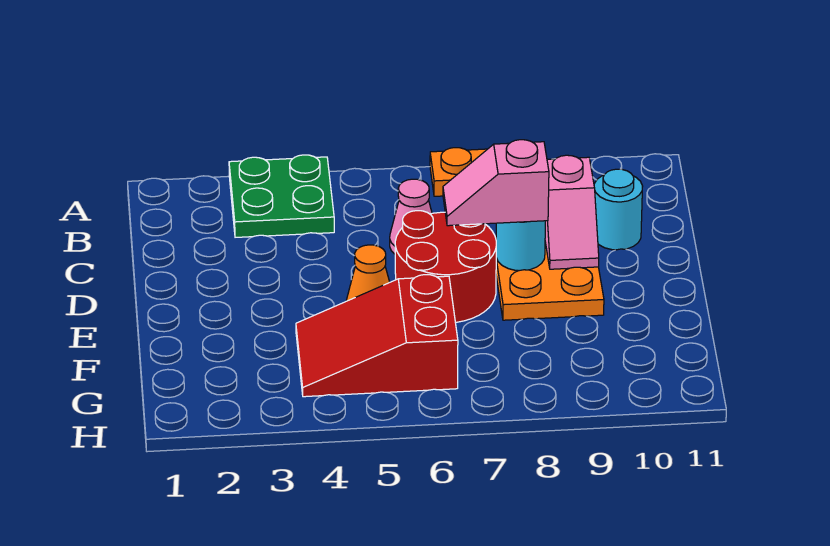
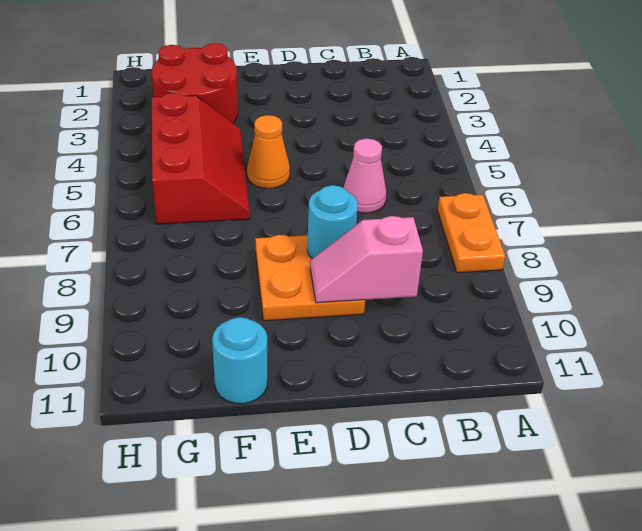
green plate A3:B4 level 1 -> none
cyan round brick C10 level 1 -> cyan round brick F11 level 1
red round brick D6:E7 level 1 -> red round brick F2:G3 level 1
pink slope D7:D8 level 3 top 8 -> none
red slope F4:G6 level 1 top 6 -> red slope F4:G6 level 1 top G

